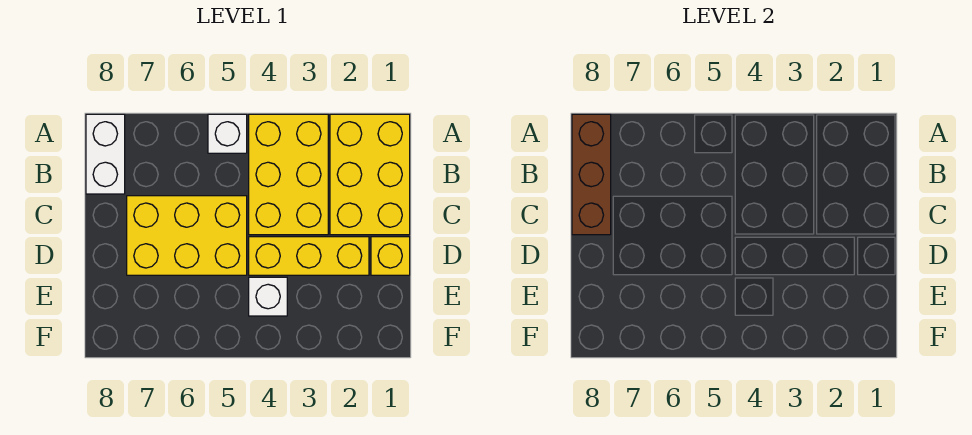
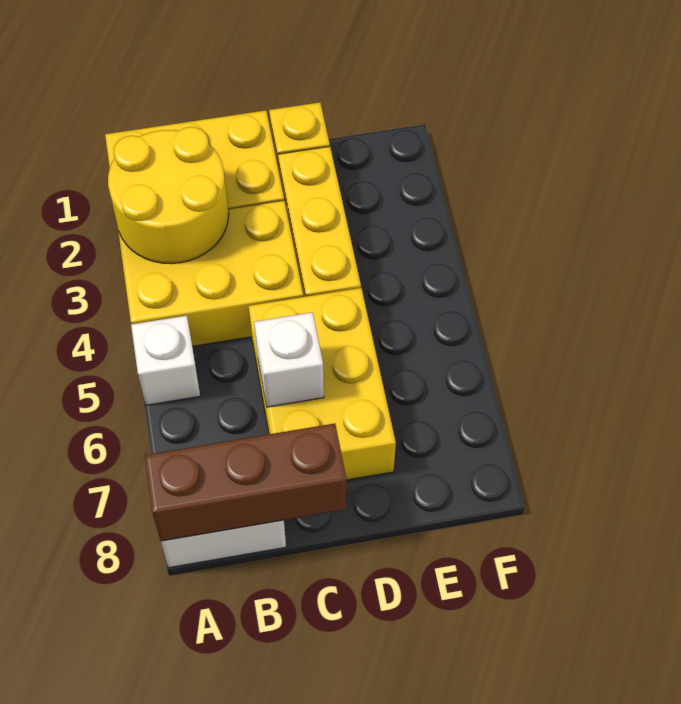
none -> yellow round brick A2:B3 level 2
white brick E4 level 1 -> white brick C6 level 2

